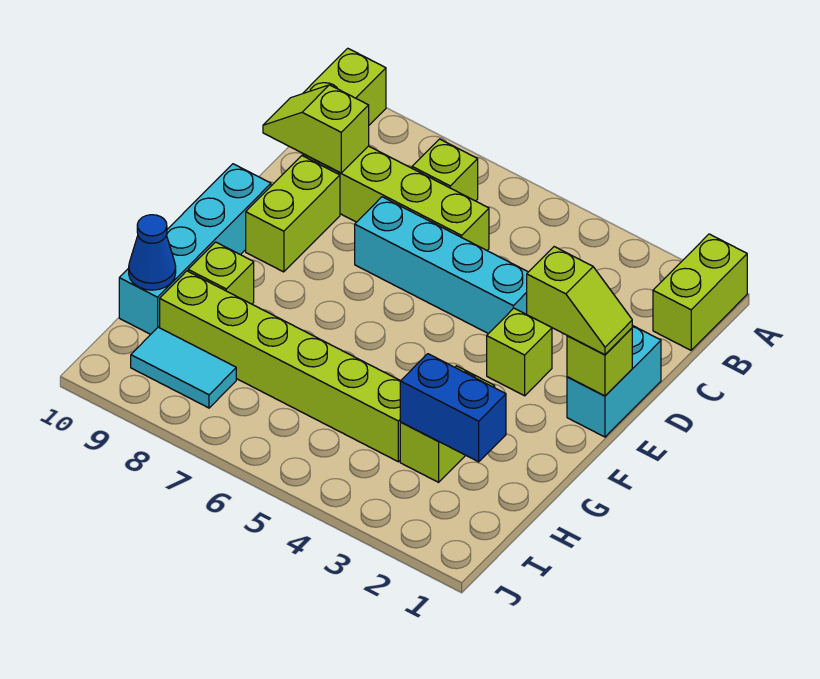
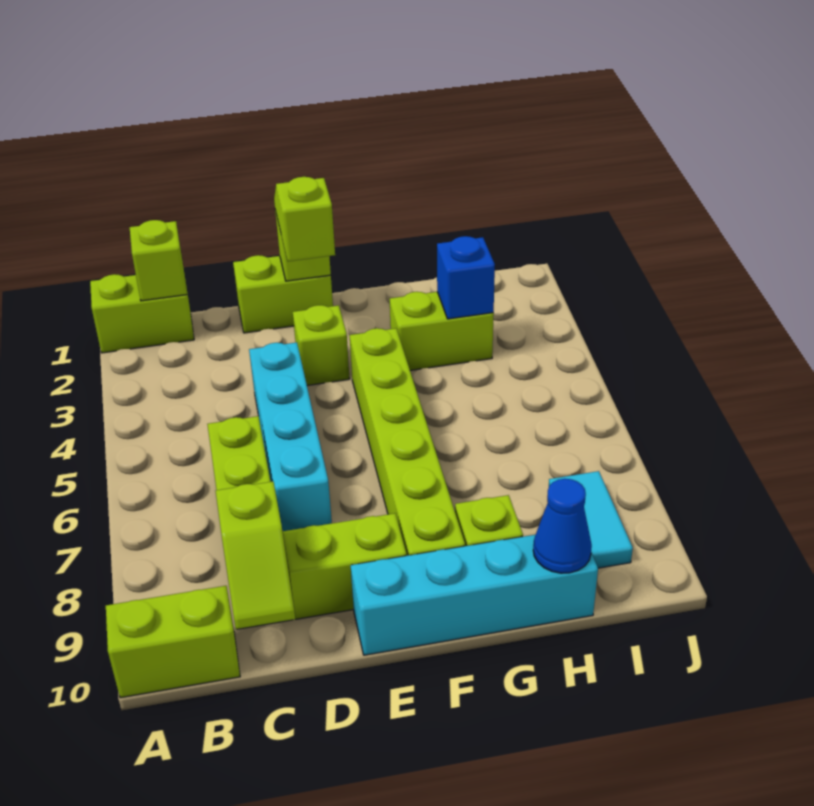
lime brick B7 level 1 -> lime brick B1 level 2
cyan brick D1:E1 level 1 -> lime brick D1:E1 level 1
blue brick H2:H3 level 2 -> blue brick H3 level 2
lime brick H4:H9 level 1 -> lime brick F4:F9 level 1

